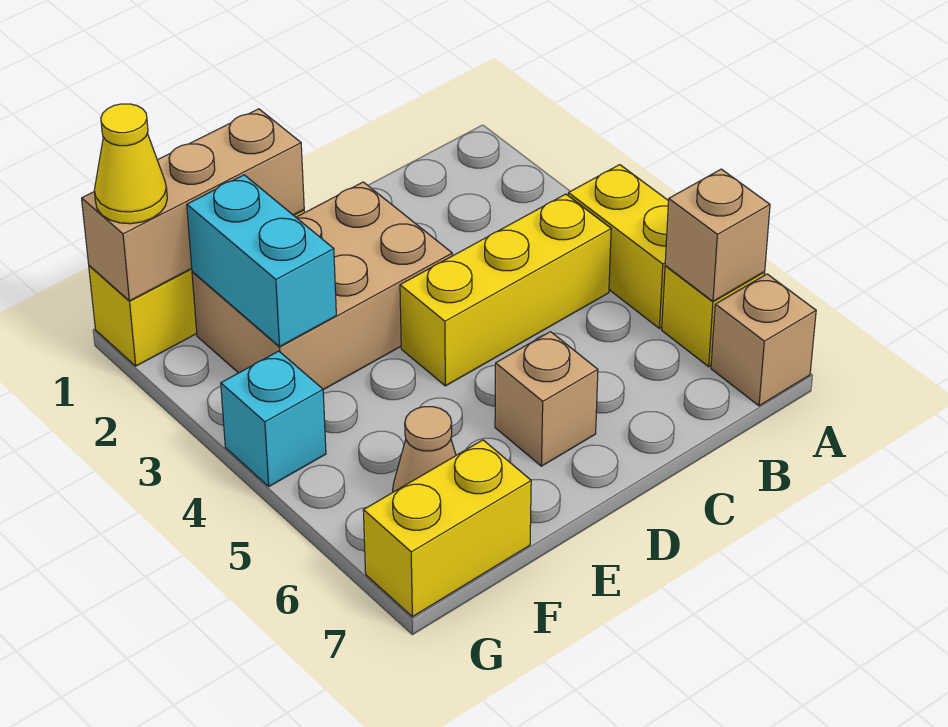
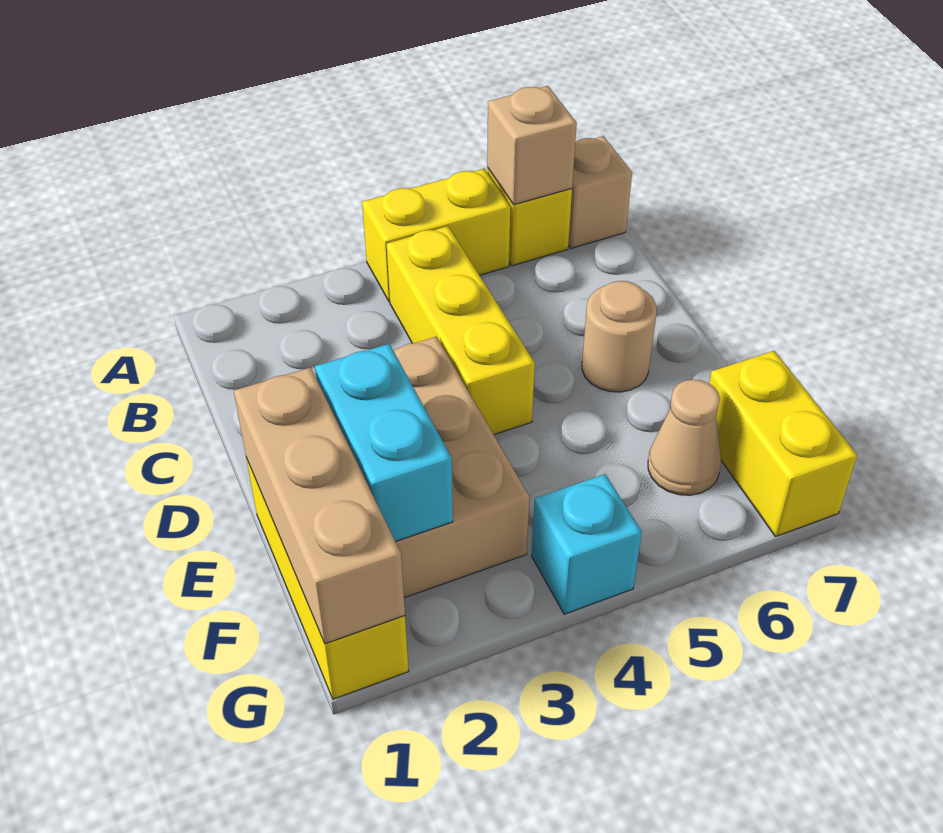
tan brick D6 level 1 -> tan round brick D6 level 1
cyan brick F2:F3 level 2 -> cyan brick E2:F2 level 2
yellow cone G1 level 3 -> none

